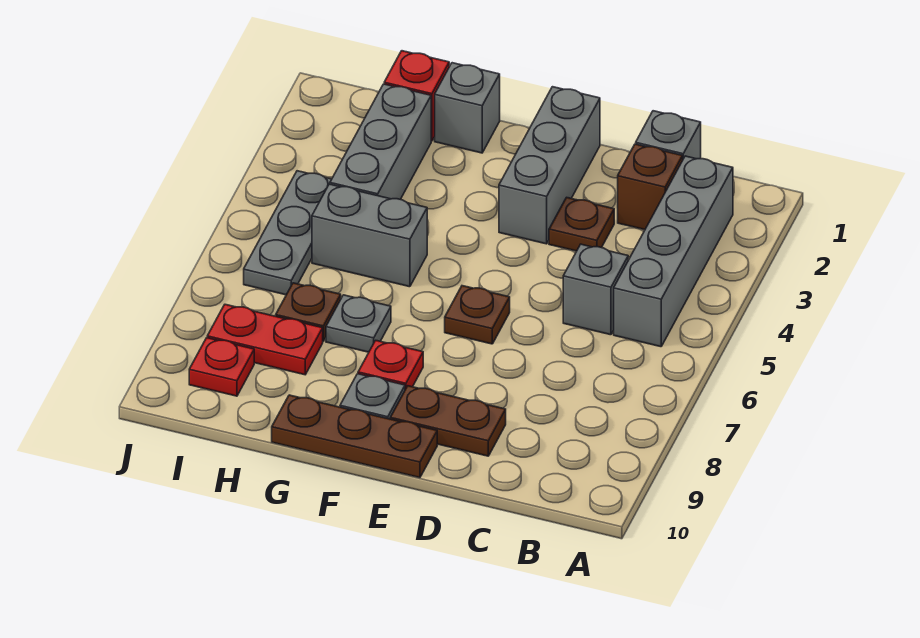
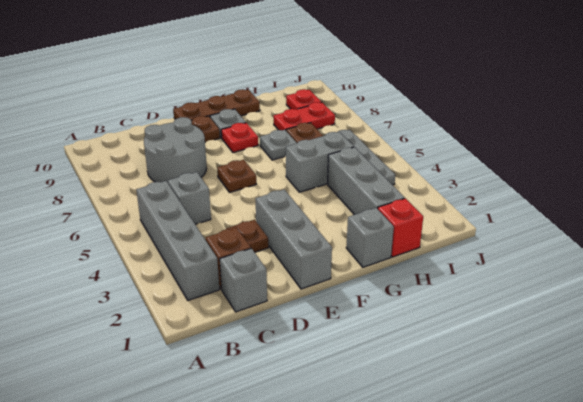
none -> grey round brick C7:D8 level 1

